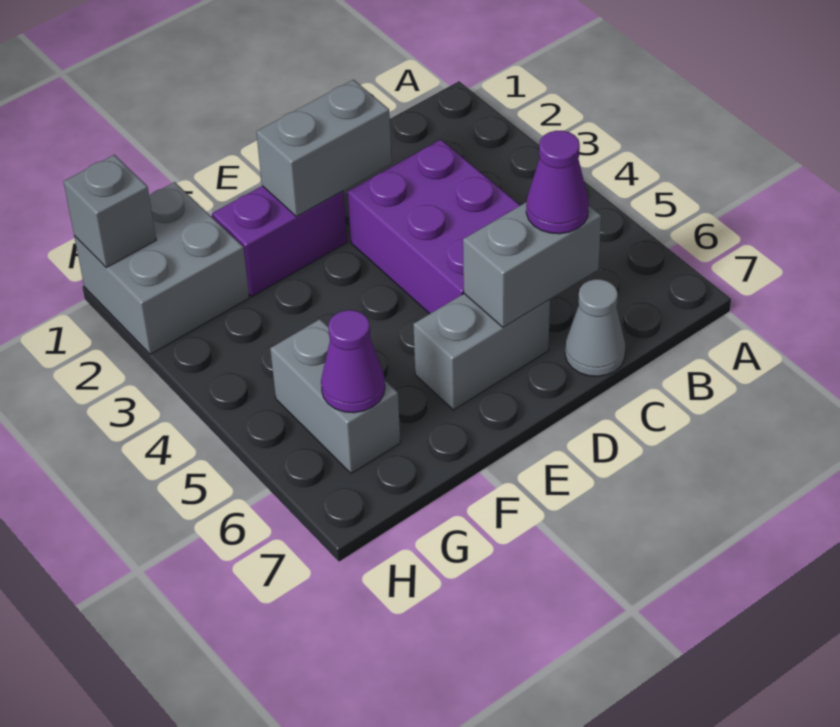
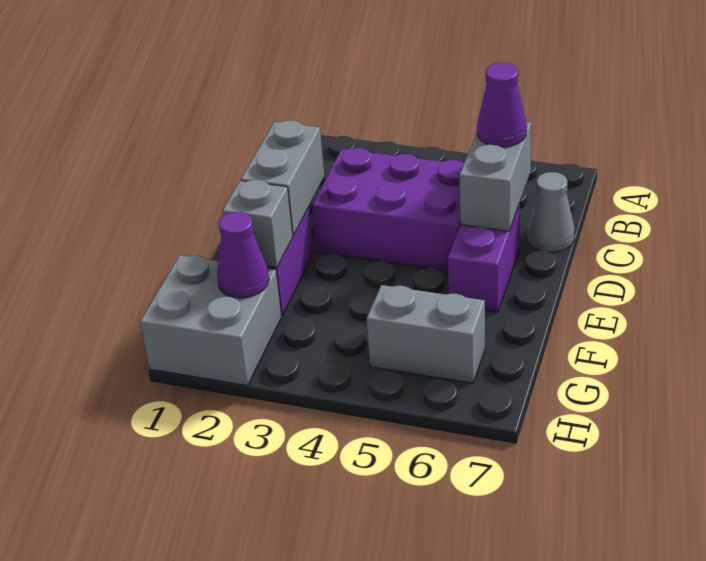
grey brick D6:E6 level 1 -> purple brick D6:E6 level 1
purple cone G6 level 2 -> purple cone G2 level 2
grey brick H1 level 2 -> grey brick F2 level 2

